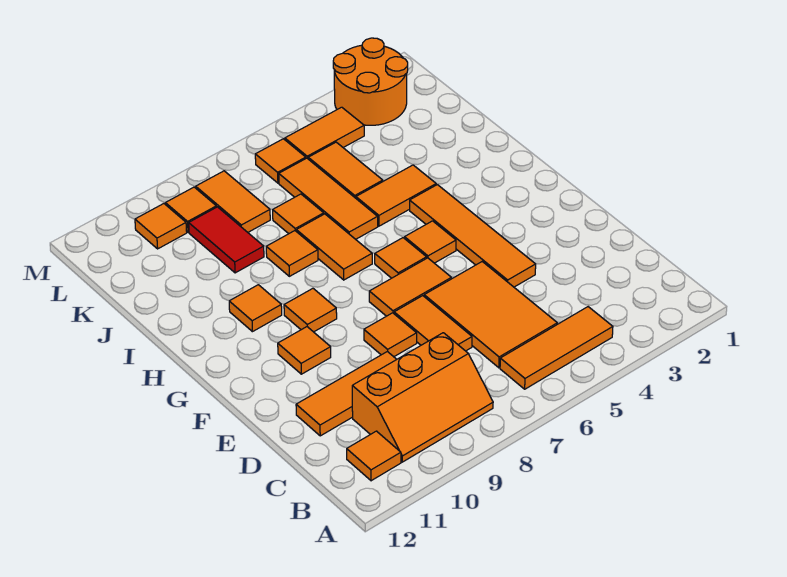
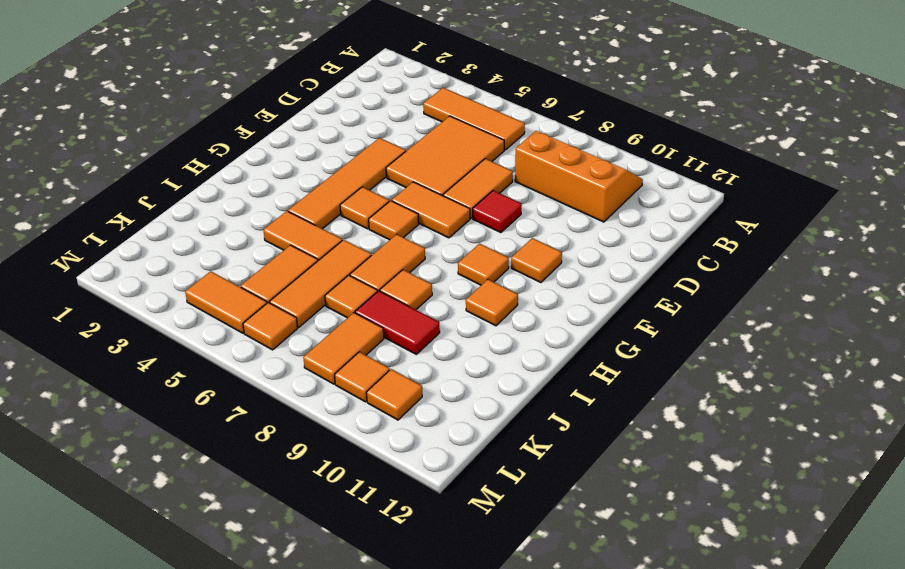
orange tile B11 level 1 -> none
orange tile D9:D11 level 1 -> none
orange tile E8 level 1 -> red tile E8 level 1
red tile J9:K9 level 1 -> red tile J8:J9 level 1
orange round brick L2:M3 level 1 -> none

